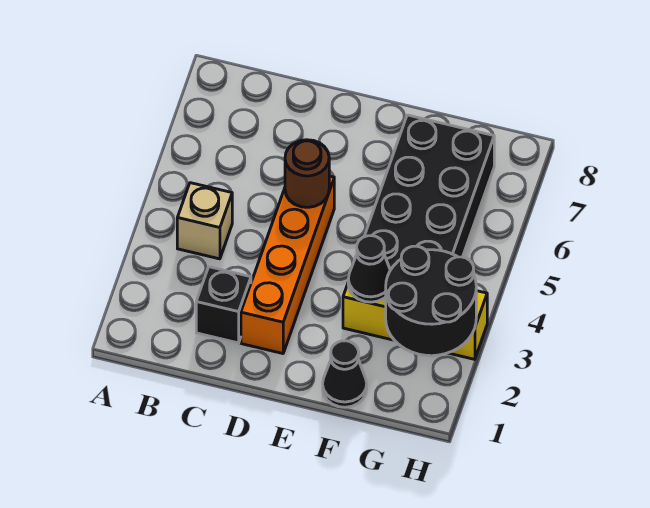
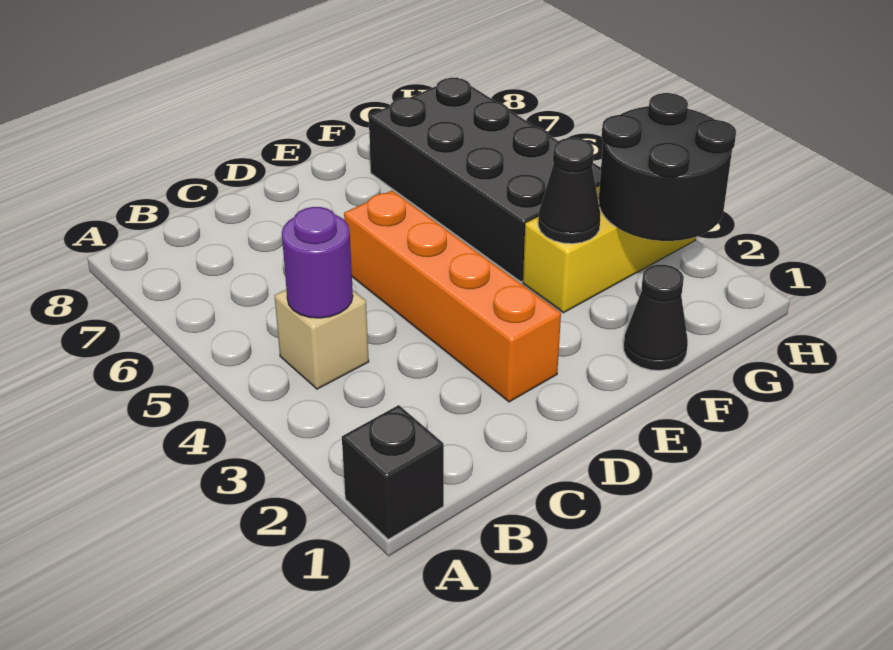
none -> purple round brick B4 level 2
black brick C2 level 1 -> black brick A1 level 1
brown round brick D5 level 2 -> none

